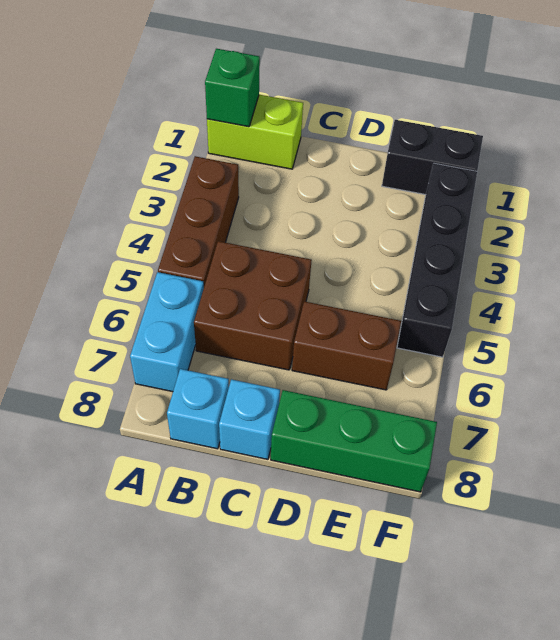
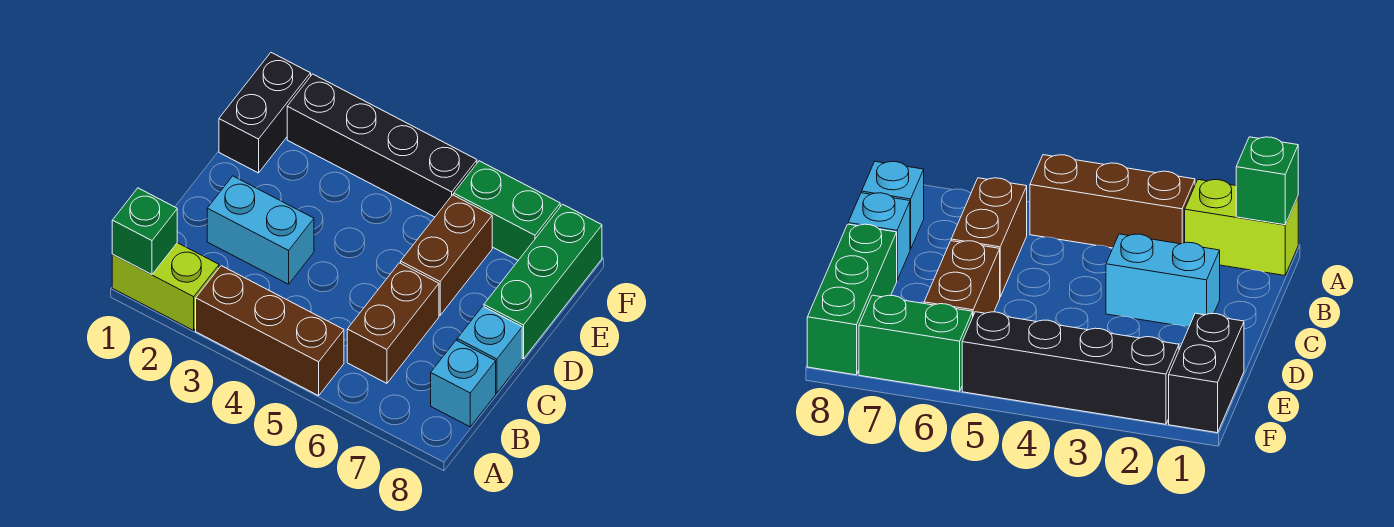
lime brick A1:B1 level 1 -> lime brick A1:A2 level 1
cyan brick A6:A7 level 1 -> cyan brick C2:C3 level 1
brown brick B5:C6 level 1 -> brown brick B6:C6 level 1
none -> green brick F6:F7 level 1

